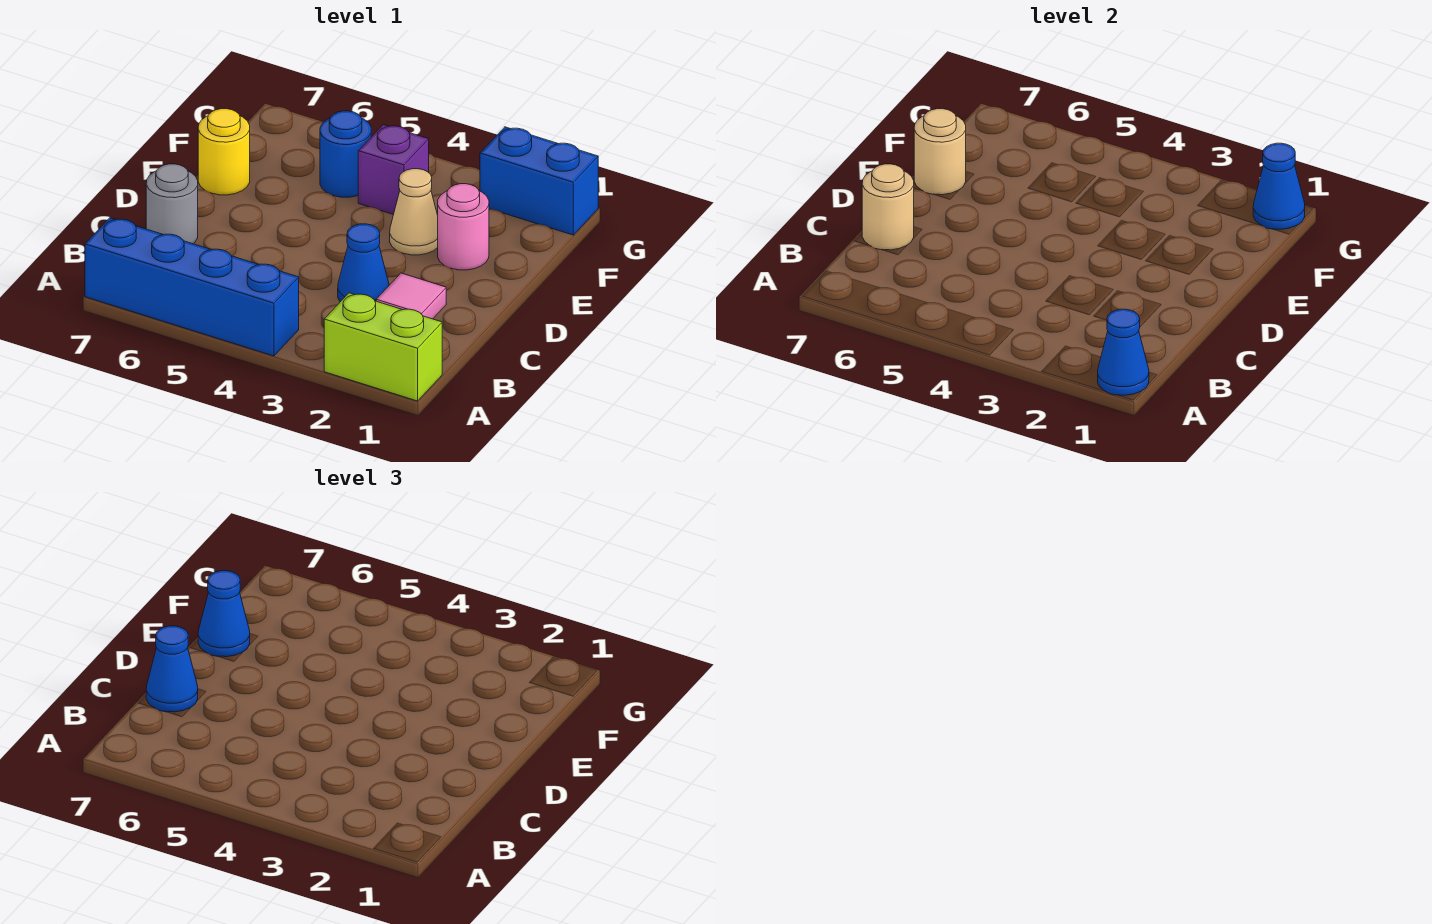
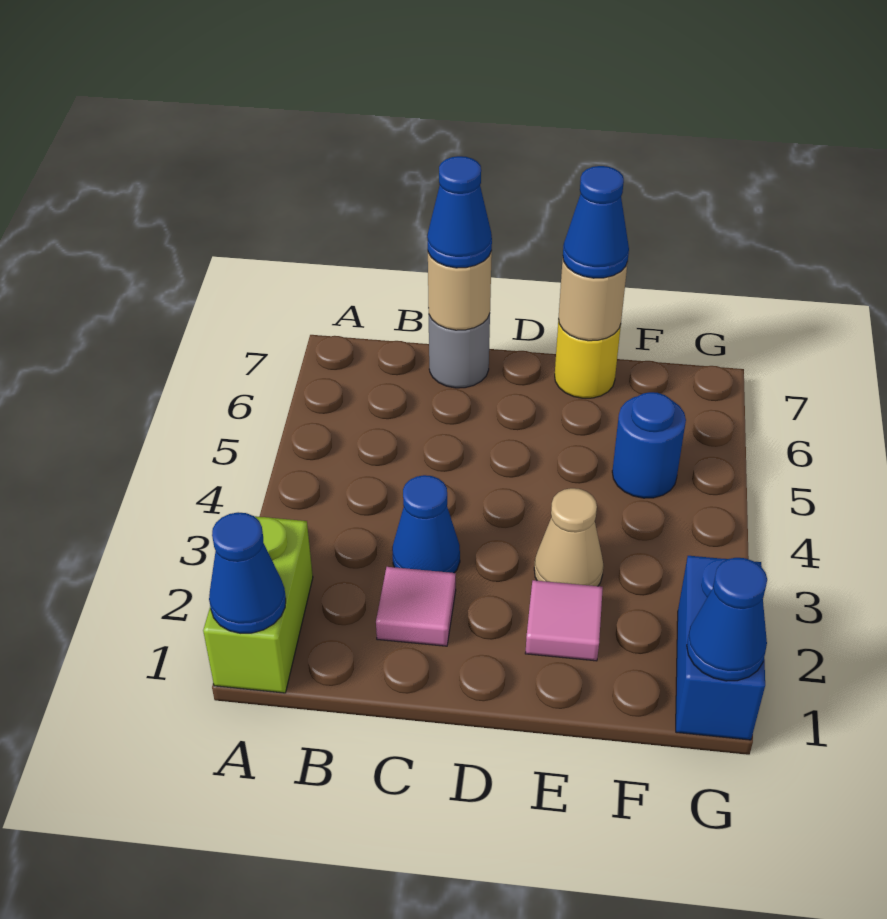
blue brick A4:A7 level 1 -> none
pink round brick E2 level 1 -> pink tile E2 level 1
purple brick F4 level 1 -> none

